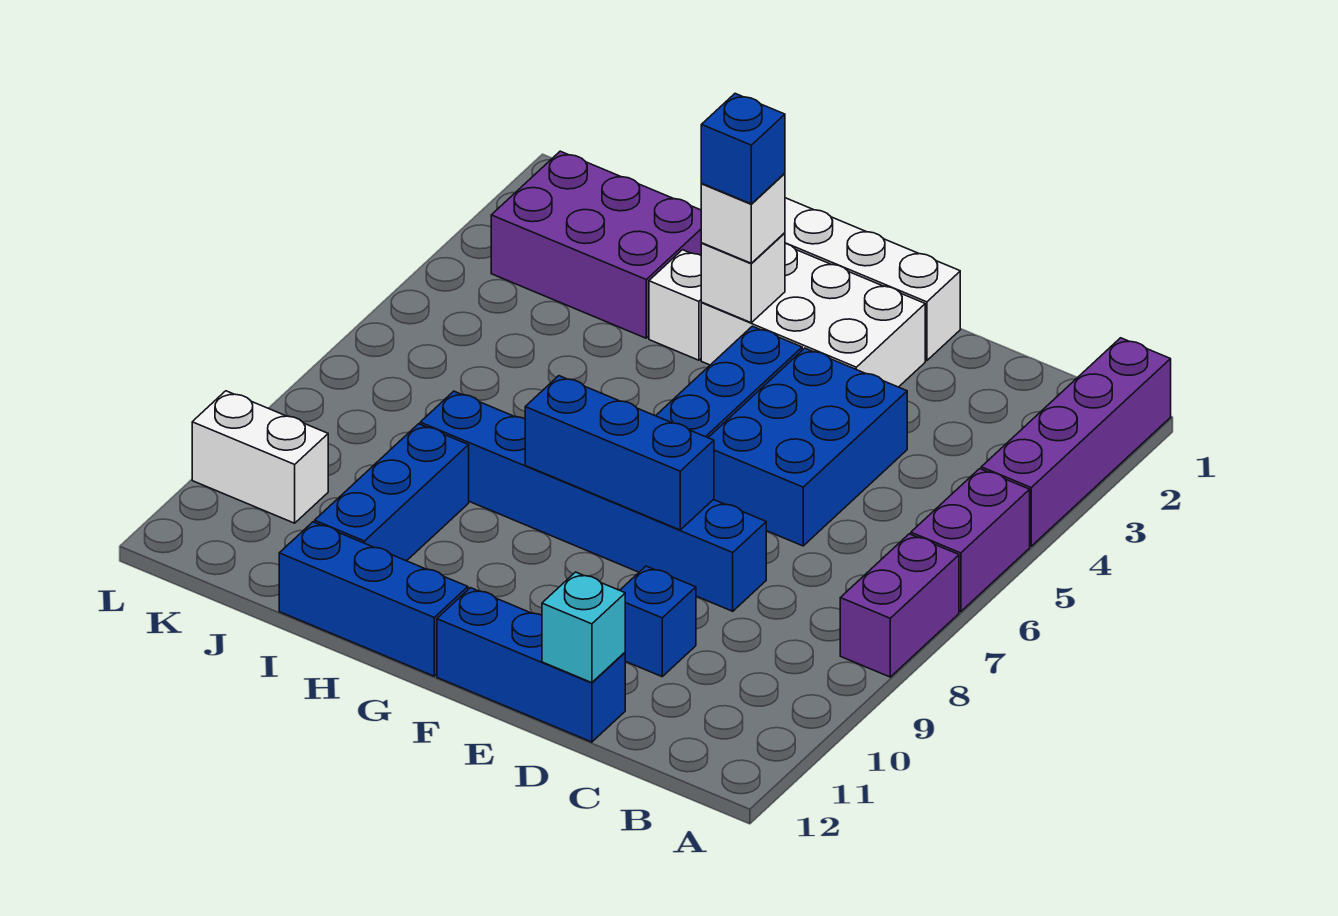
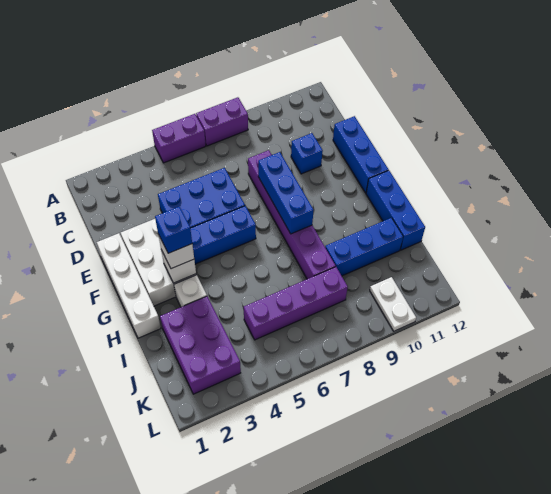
purple brick A1:A4 level 1 -> purple brick J5:J8 level 1
blue brick D8:I8 level 1 -> purple brick D8:I8 level 1
cyan brick D12 level 2 -> none
white brick K10:L10 level 1 -> white plate K10:L10 level 1

